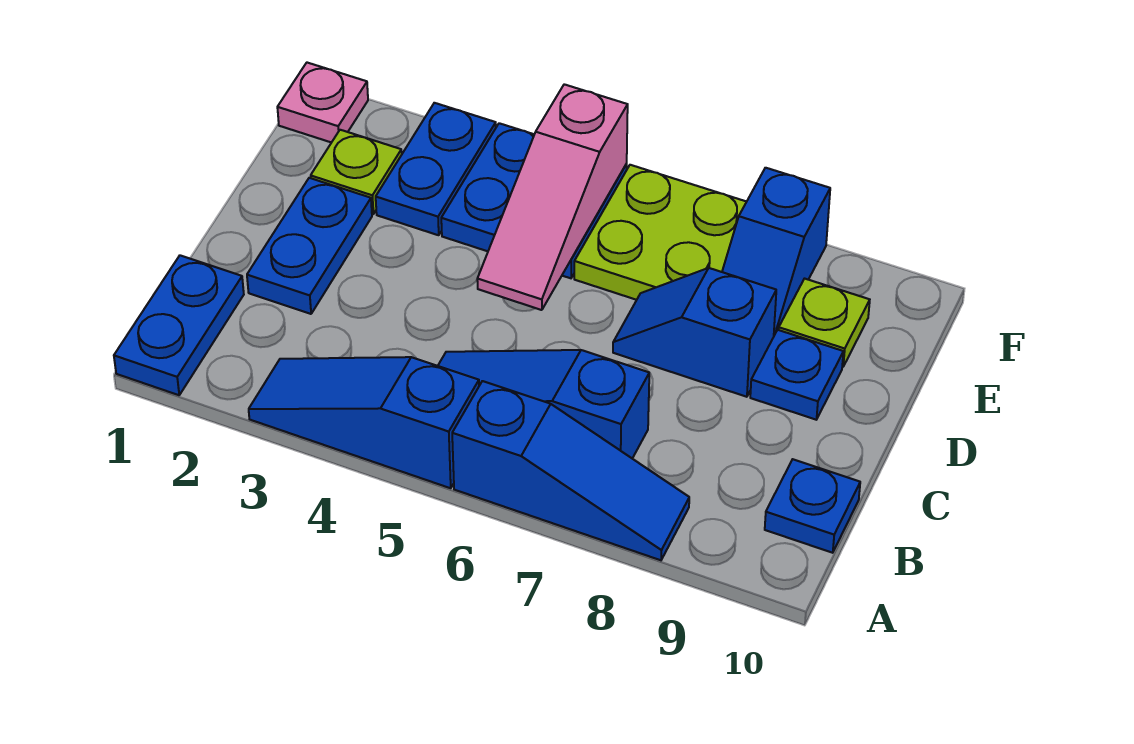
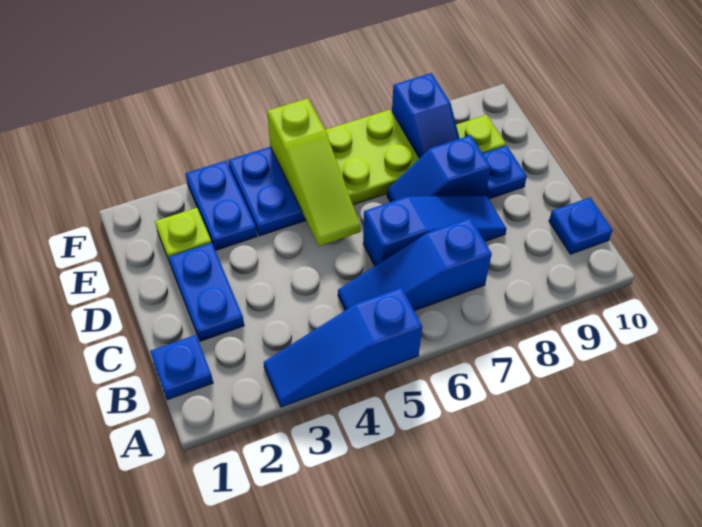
blue plate A1:B1 level 1 -> blue plate B1 level 1
blue slope A6:A8 level 1 top 6 -> blue slope C6:C8 level 1 top 6
pink slope D5:F5 level 2 top F -> lime slope D5:F5 level 2 top F
pink plate F1 level 1 -> none

